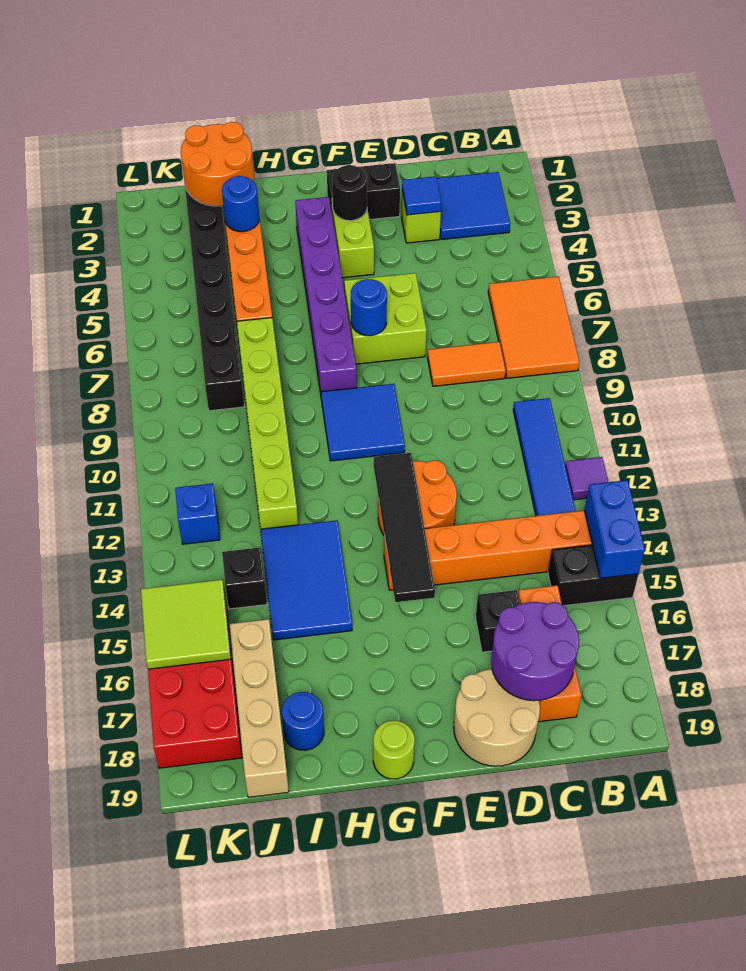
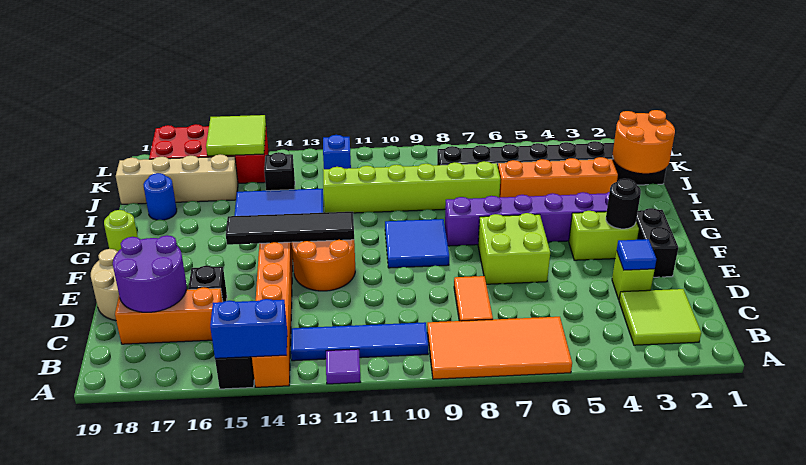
orange tile A6:B8 level 1 -> orange tile A6:B9 level 1
blue tile B2:C3 level 1 -> lime tile B2:C3 level 1
blue round brick F7 level 2 -> none
blue round brick I3 level 2 -> none

